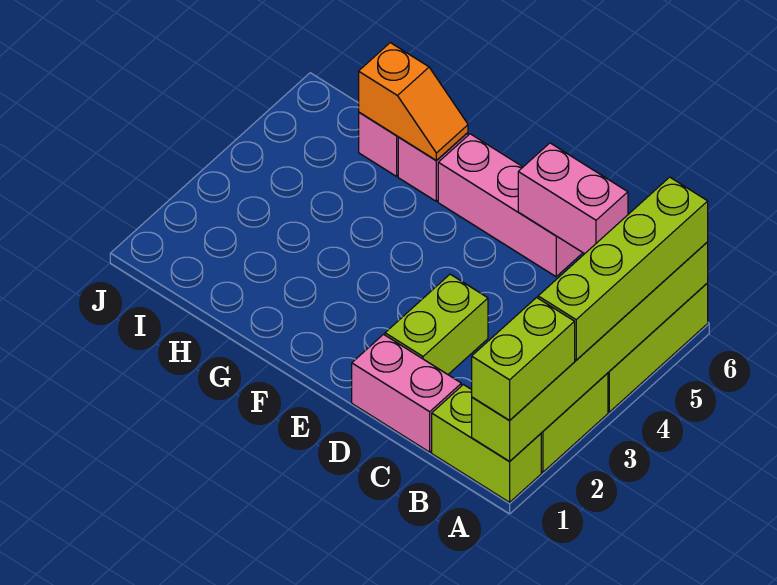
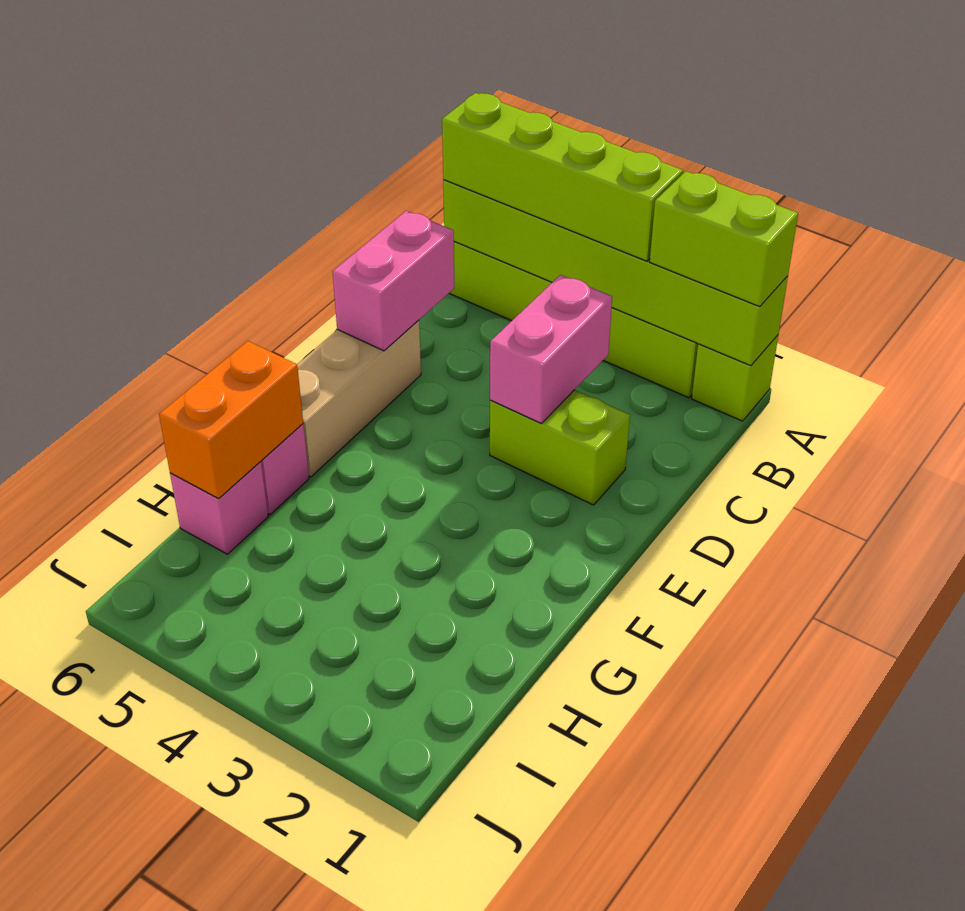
lime brick A1:B1 level 1 -> lime brick A1 level 1
pink brick C1:D1 level 1 -> pink brick C3:D3 level 2
pink brick D6:F6 level 1 -> tan brick D6:F6 level 1
orange slope G6:H6 level 2 top H -> orange brick G6:H6 level 2

